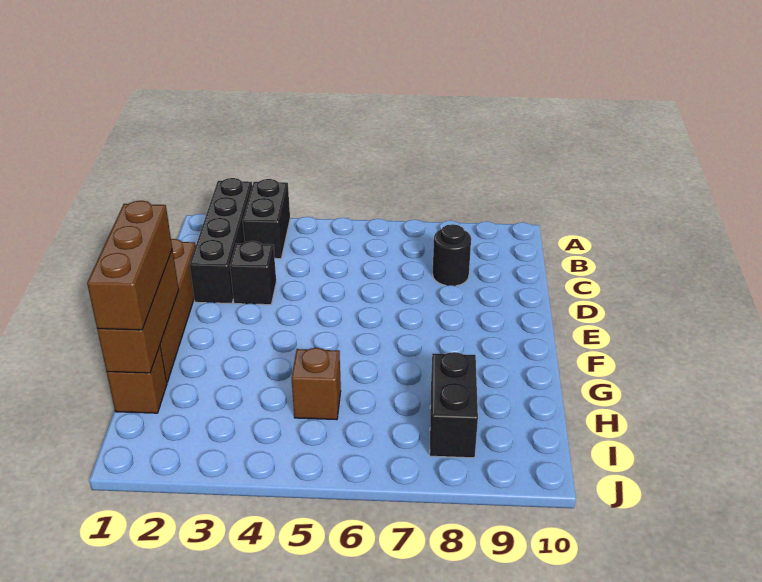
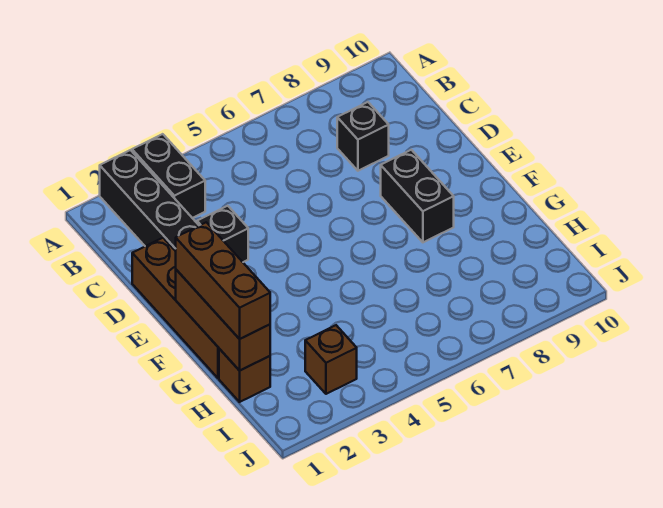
black round brick C8 level 1 -> black brick C8 level 1
brown brick H5 level 1 -> brown brick I3 level 1
black brick H8:I8 level 1 -> black brick E8:F8 level 1

